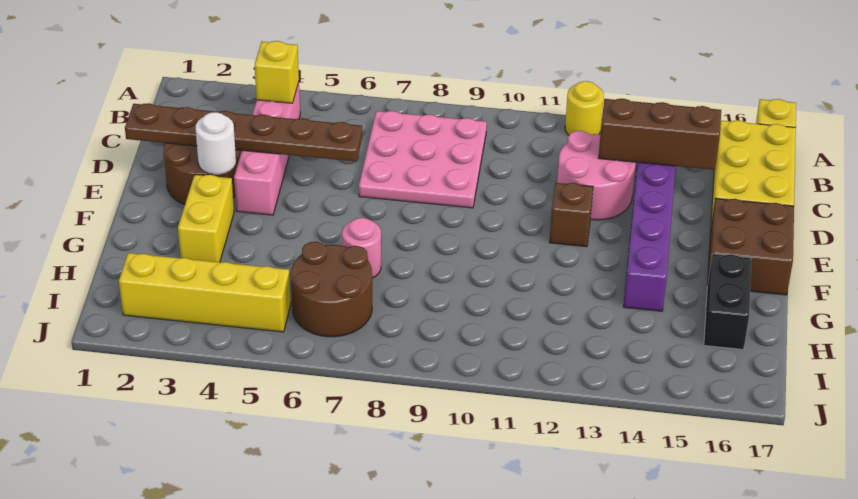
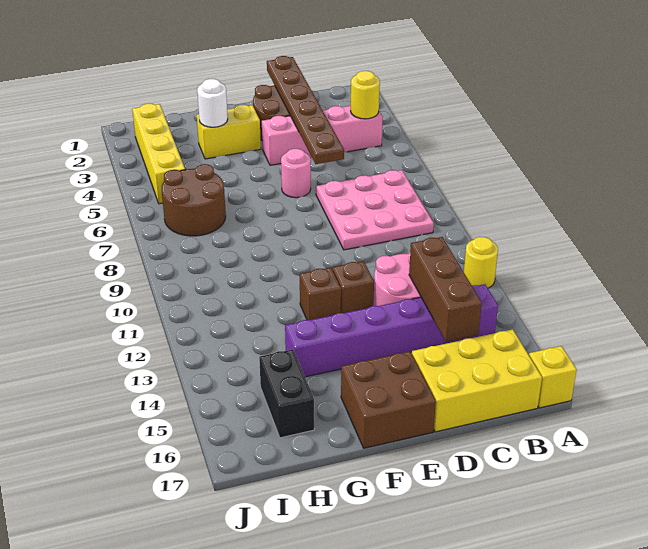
yellow brick B4 level 2 -> yellow round brick B4 level 2
white round brick E3 level 2 -> white round brick G3 level 2
none -> brown brick F12 level 1
pink round brick G7 level 1 -> pink round brick E6 level 1
black brick G16:H16 level 1 -> black brick H15:H16 level 1

